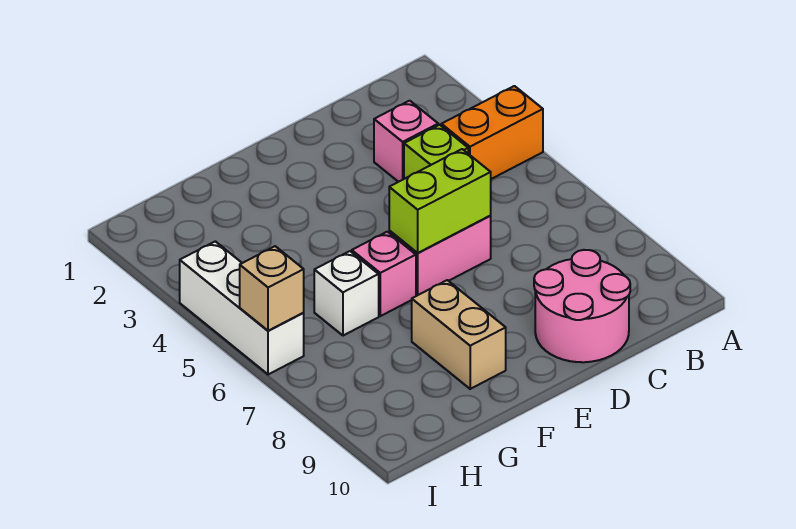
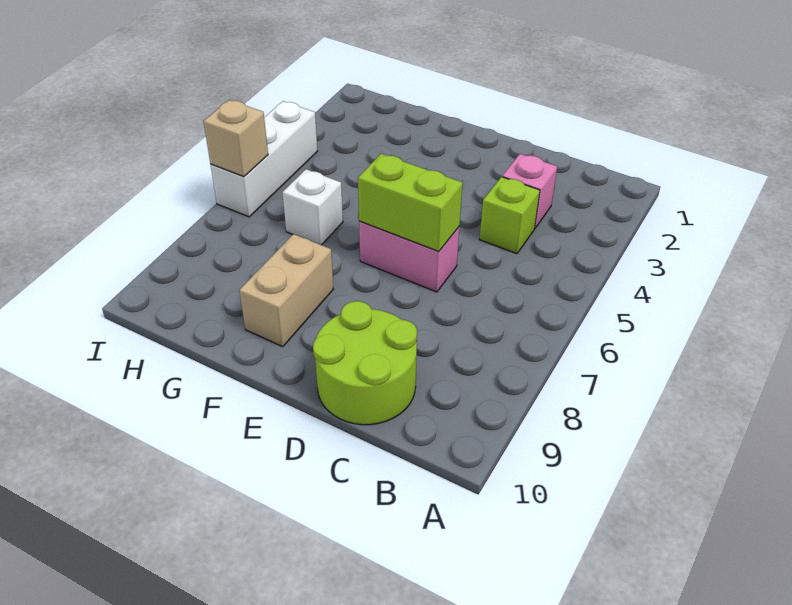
orange brick A4:B4 level 1 -> none
pink round brick C9:D10 level 1 -> lime round brick C9:D10 level 1
pink brick F6 level 1 -> none

